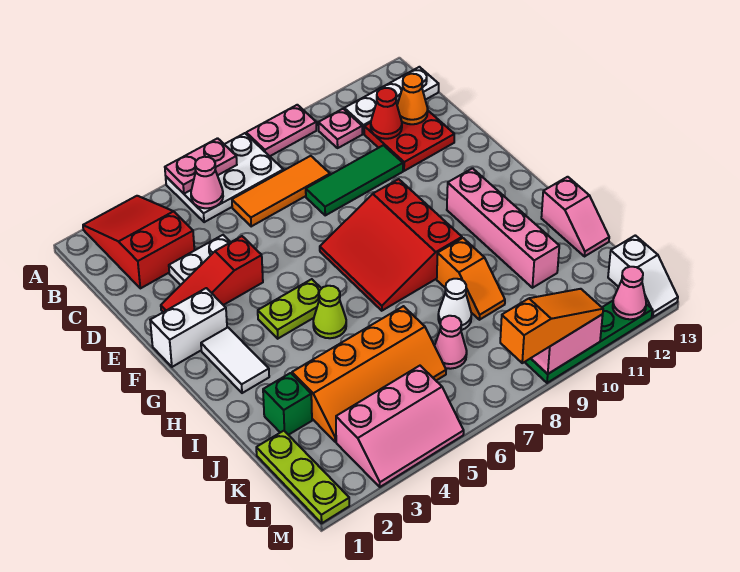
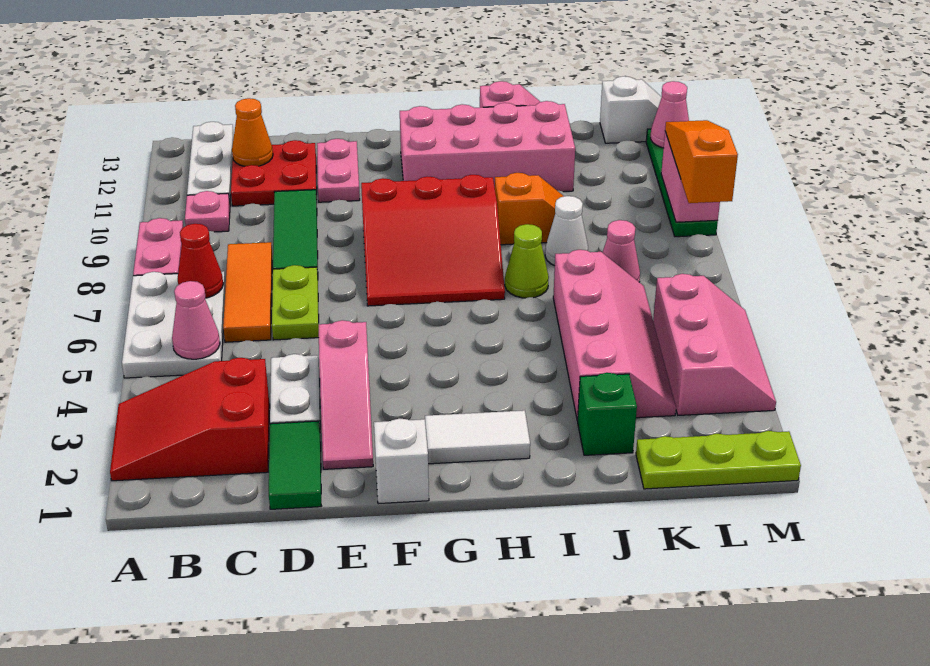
pink plate A5:A6 level 2 -> pink plate E11:E12 level 1
red cone C11 level 2 -> red cone B7 level 2
none -> green tile D1:D2 level 1
red slope E2:E4 level 1 top 4 -> pink slope E2:E4 level 1 top 4
white brick F1:F2 level 1 -> white brick F1 level 1
lime plate G4:G5 level 1 -> lime plate D6:D7 level 1
pink brick G11:J11 level 1 -> pink brick G11:J12 level 1
lime cone H5 level 1 -> lime cone I7 level 1
orange slope J3:K6 level 1 top J -> pink slope J3:K6 level 1 top J

